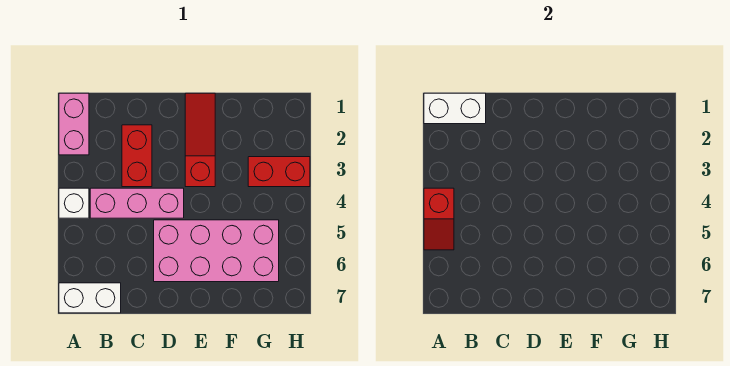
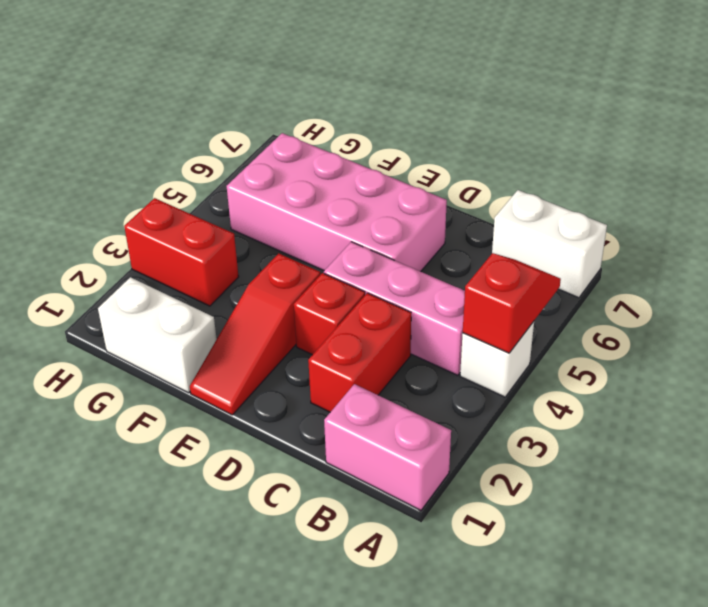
pink brick A1:A2 level 1 -> pink brick A1:B1 level 1
white brick A1:B1 level 2 -> white brick F1:G1 level 1
none -> red brick D3 level 1

